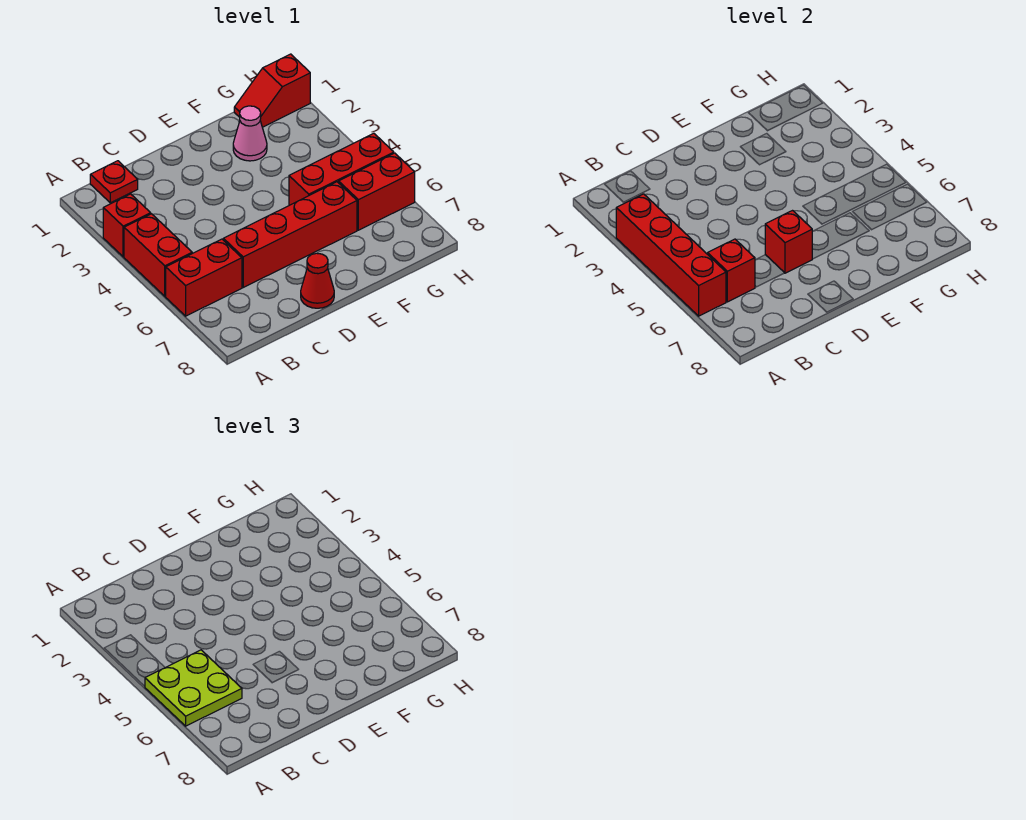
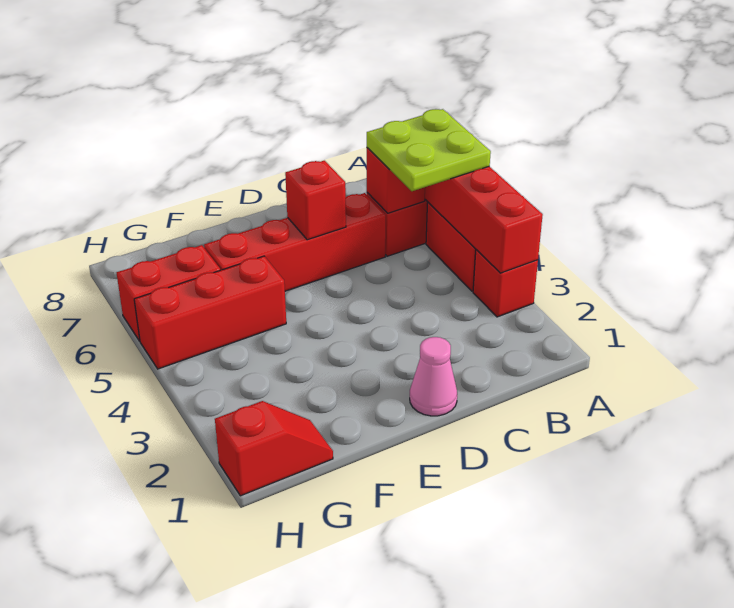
red plate B1 level 1 -> none
red cone D8 level 1 -> none
pink cone F2 level 1 -> pink cone D1 level 1

